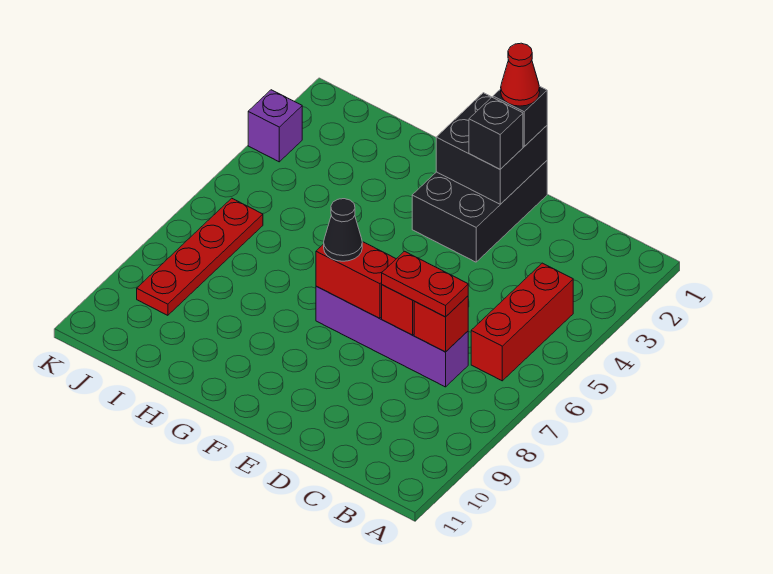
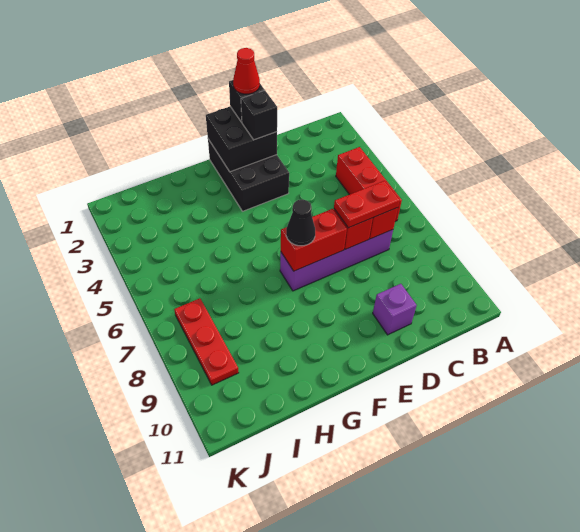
red plate J6:J9 level 1 -> red plate J7:J9 level 1
purple brick K3 level 1 -> purple brick D10 level 1

